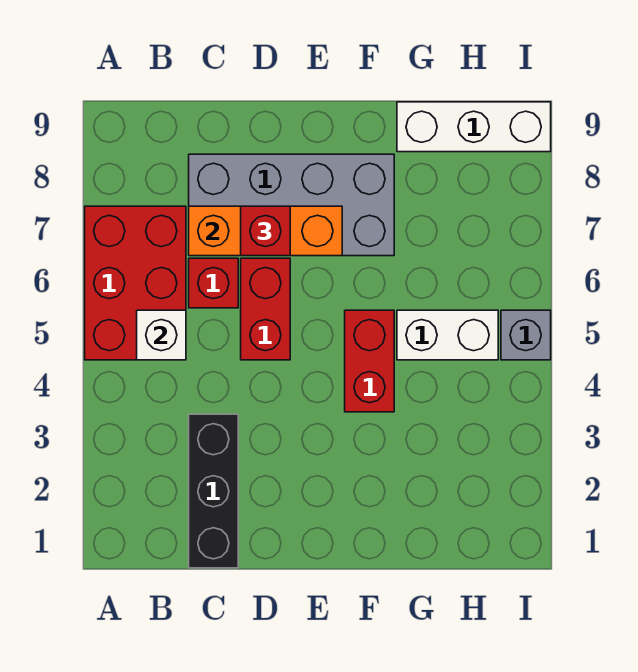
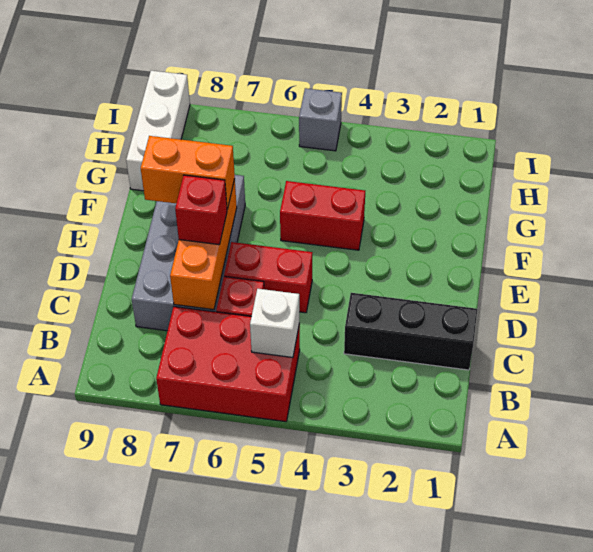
none -> orange brick E7:E8 level 3
white brick G5:H5 level 1 -> none

